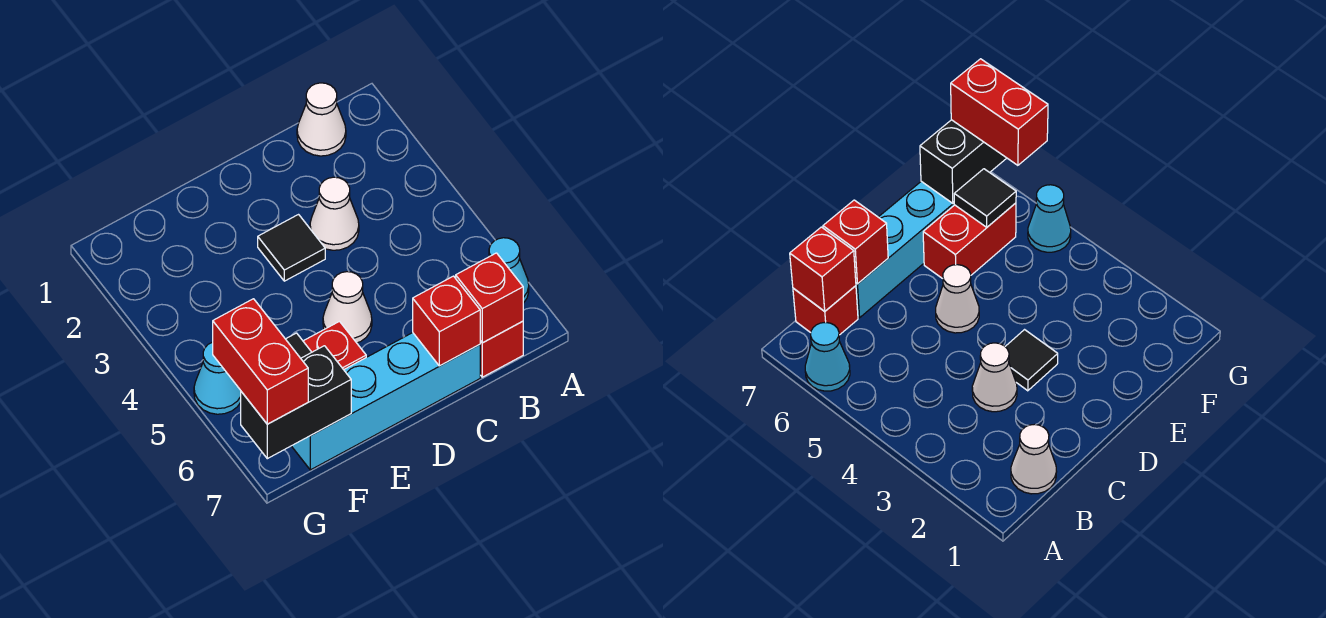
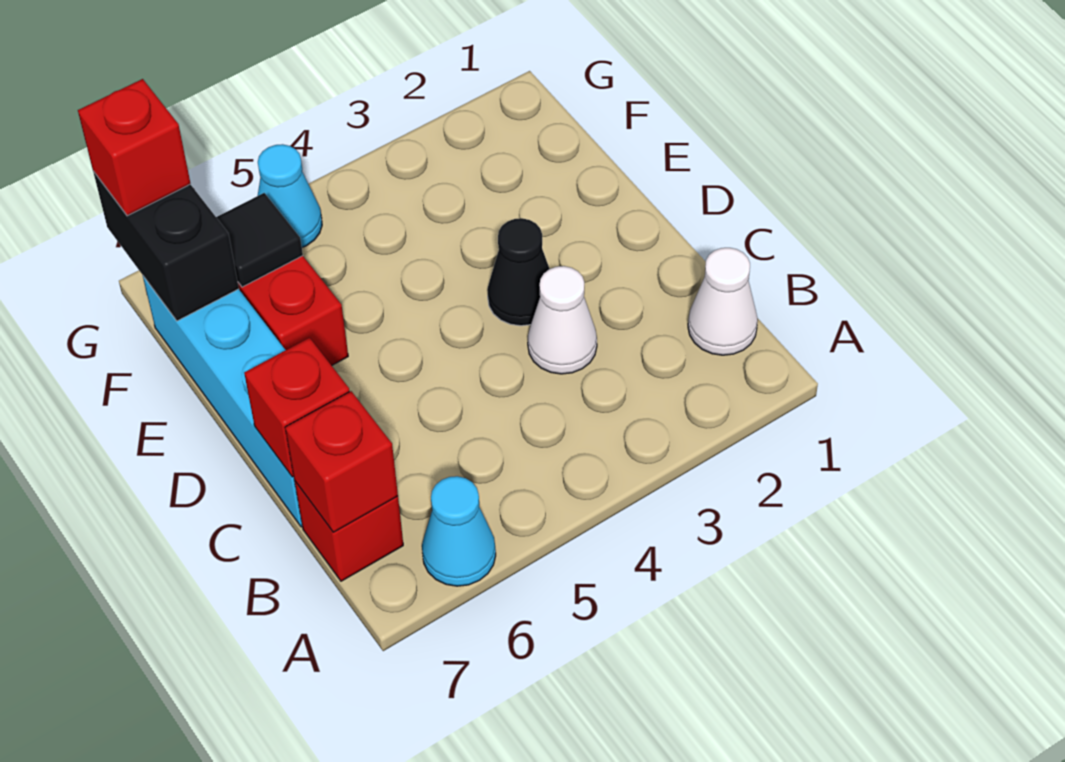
black tile D3 level 1 -> black cone D3 level 1
white cone D5 level 1 -> none
red brick G6:G7 level 3 -> red brick G7 level 3

